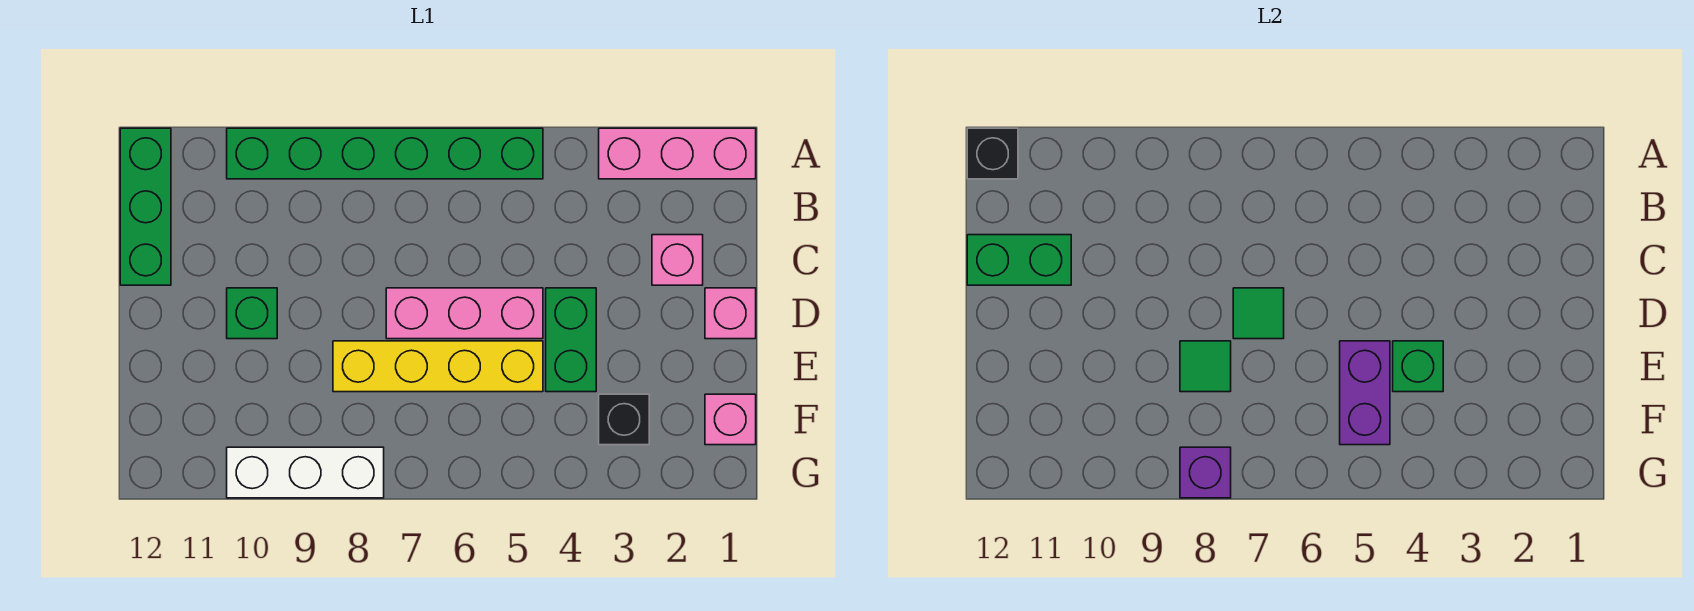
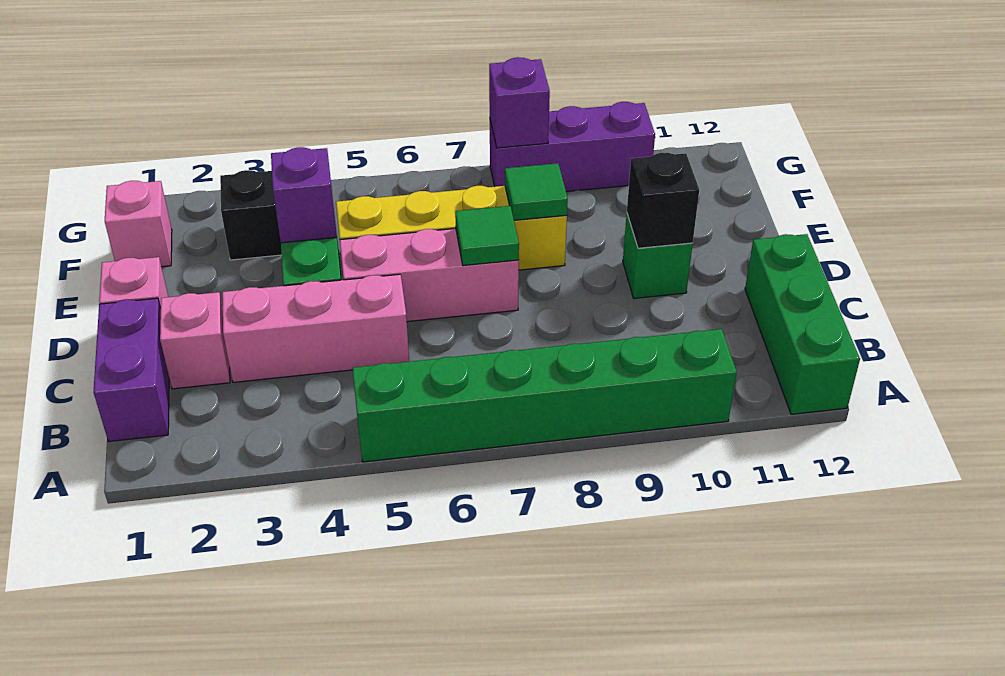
pink brick A1:A3 level 1 -> pink brick C3:C5 level 1
black brick A12 level 2 -> black brick D10 level 2
green brick C11:C12 level 2 -> none
green brick E4 level 2 -> purple brick E4 level 2
purple brick E5:F5 level 2 -> purple brick B1:C1 level 1
white brick G8:G10 level 1 -> purple brick G8:G10 level 1

